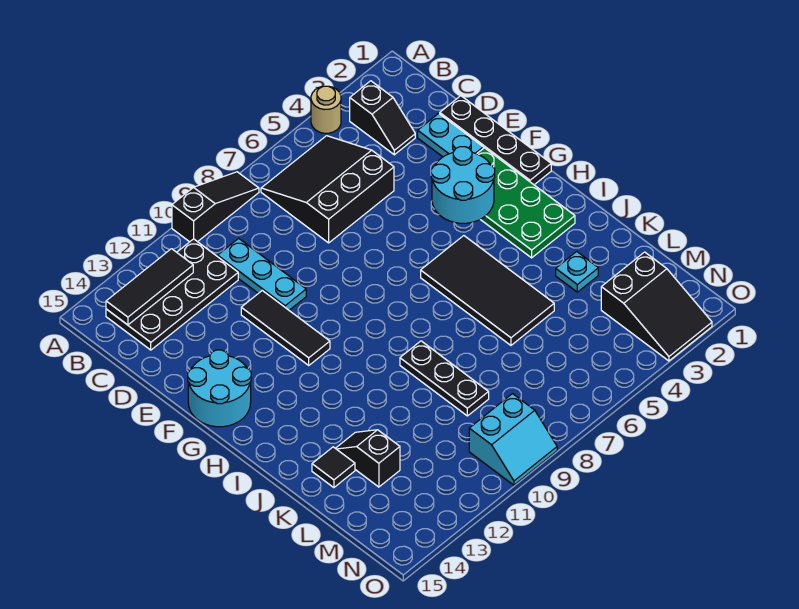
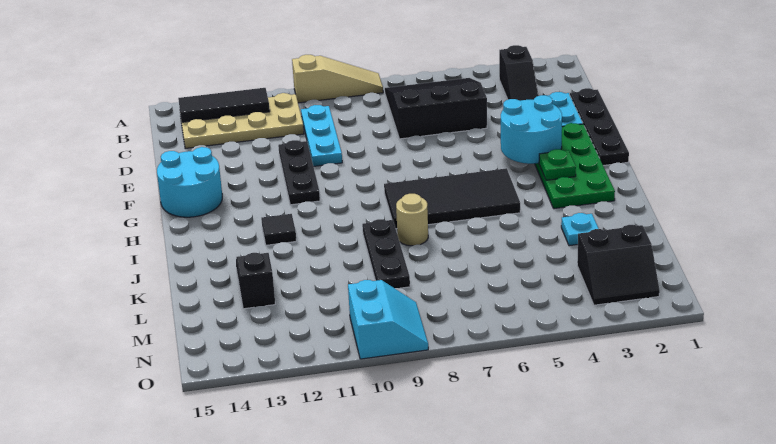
tan round brick A4 level 1 -> tan round brick J8 level 1
black slope A8:A10 level 1 top 10 -> tan slope A8:A10 level 1 top 10
black plate B11:C14 level 1 -> tan plate B11:C14 level 1
black tile E11:G11 level 1 -> black plate E11:G11 level 1
none -> green plate H3 level 2
black tile H5:K6 level 1 -> black tile H5:I8 level 1
black tile K14 level 1 -> black tile I12 level 1
black slope M2:O3 level 1 top M -> black slope M2:N3 level 1 top M
cyan slope N9:O10 level 1 top N -> cyan slope N9:O10 level 1 top 10

